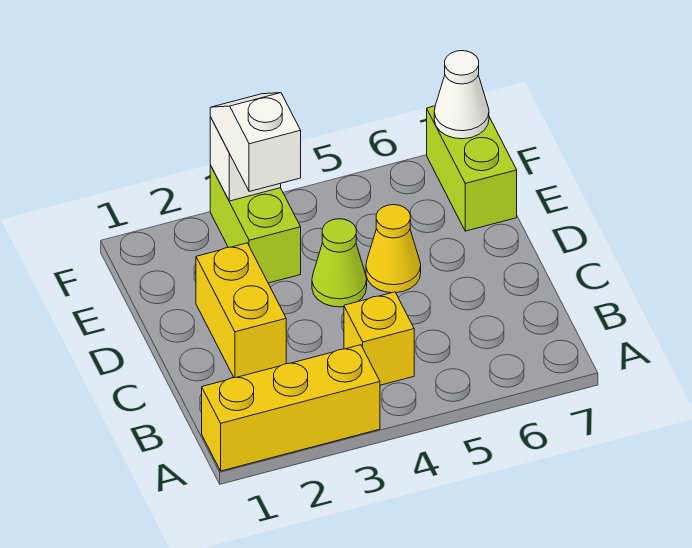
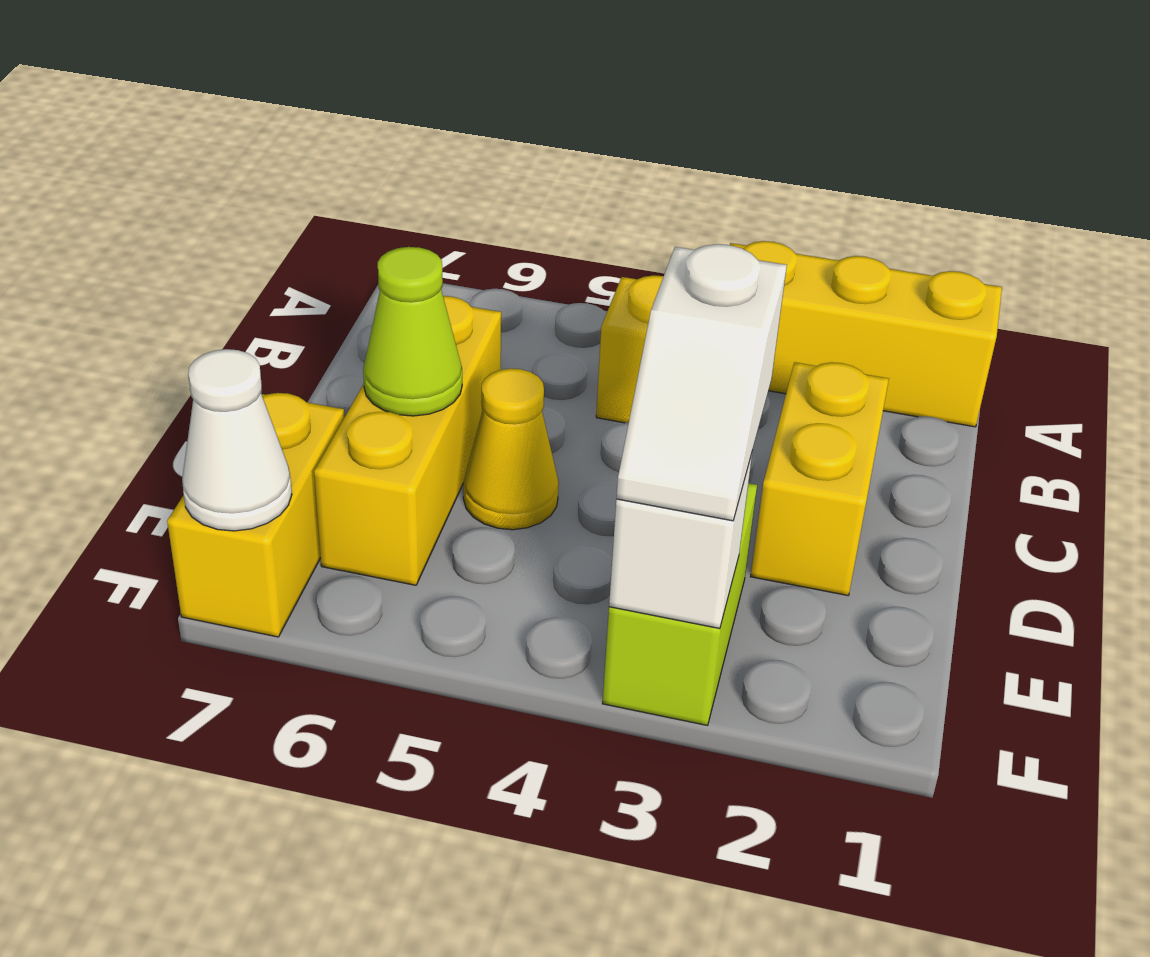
none -> yellow brick C6:E6 level 1
lime cone D4 level 1 -> lime cone D6 level 2
lime brick E7:F7 level 1 -> yellow brick E7:F7 level 1

